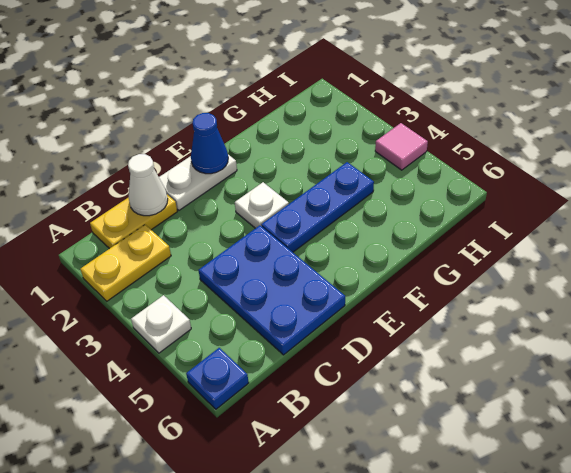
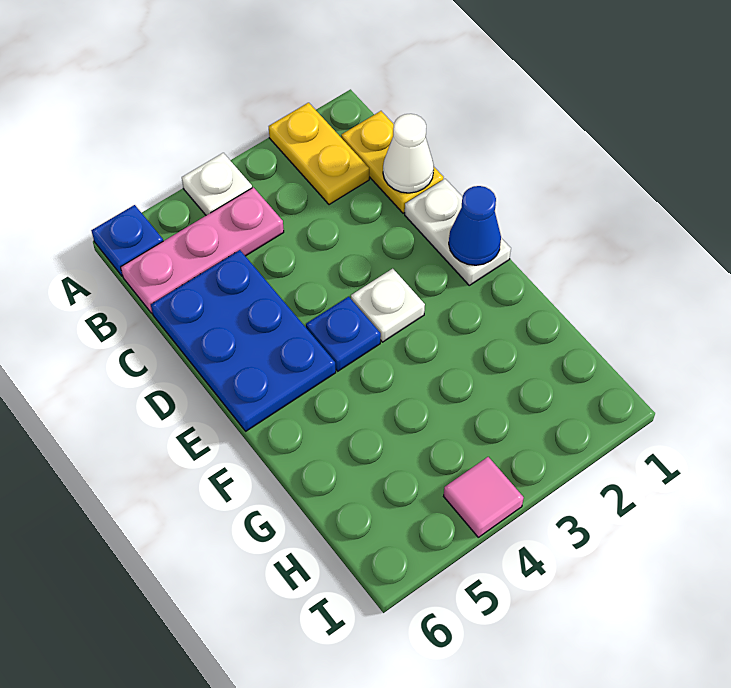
none -> pink plate B4:B6 level 1
blue plate C4:D6 level 1 -> blue plate C5:E6 level 1
blue plate E4:G4 level 1 -> blue plate E4 level 1

